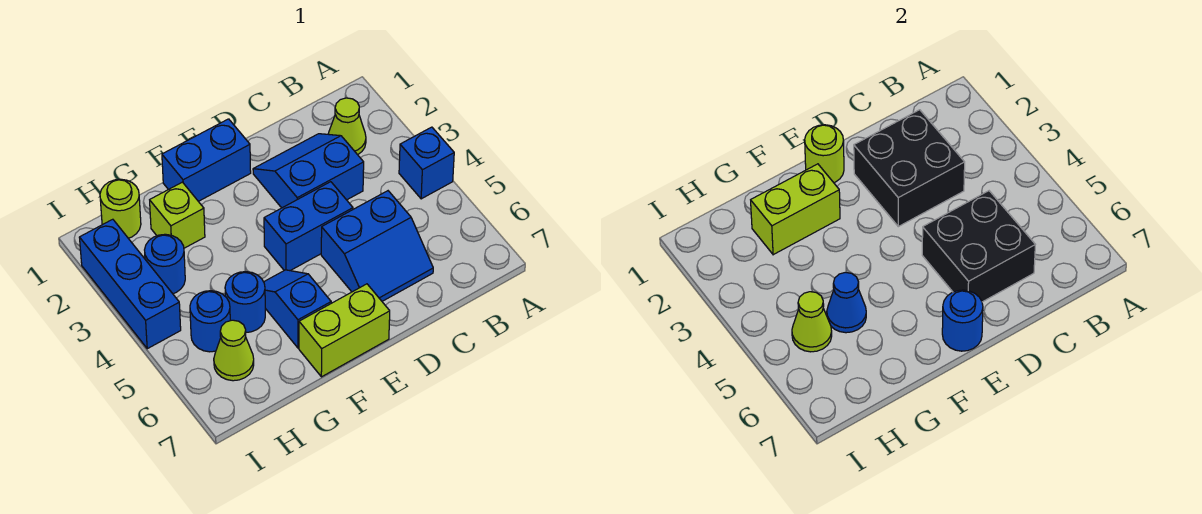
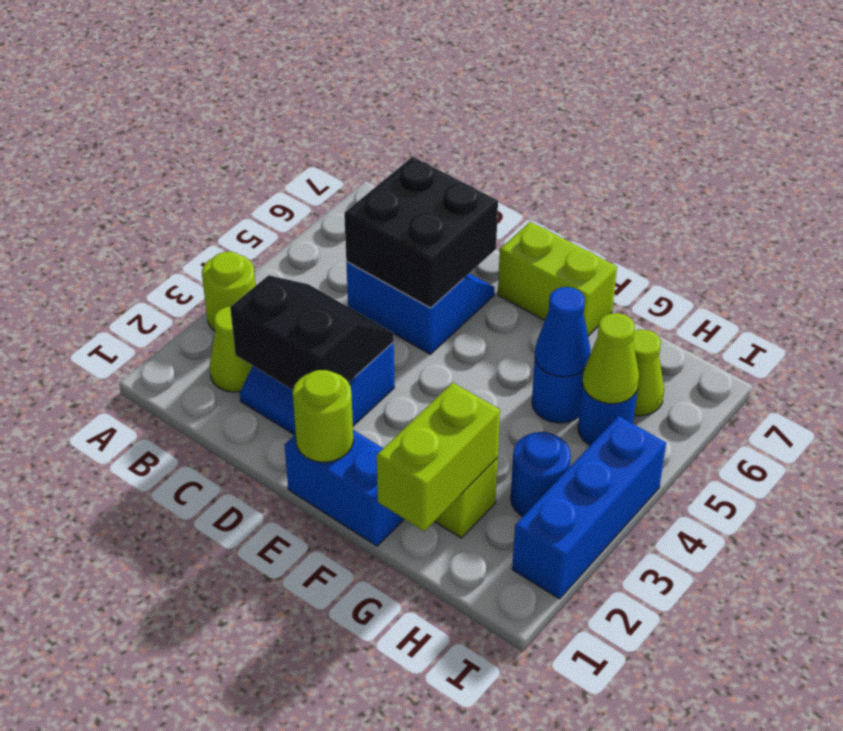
blue brick A4 level 1 -> none
black brick C2:D3 level 2 -> black slope C2:D3 level 2 top 2
blue brick D4:E4 level 1 -> none
blue round brick E7 level 2 -> none
lime brick F2:G2 level 2 -> lime brick G1:G2 level 2
blue slope F5:F6 level 1 top 6 -> none
lime round brick H1 level 1 -> lime round brick A3 level 1

